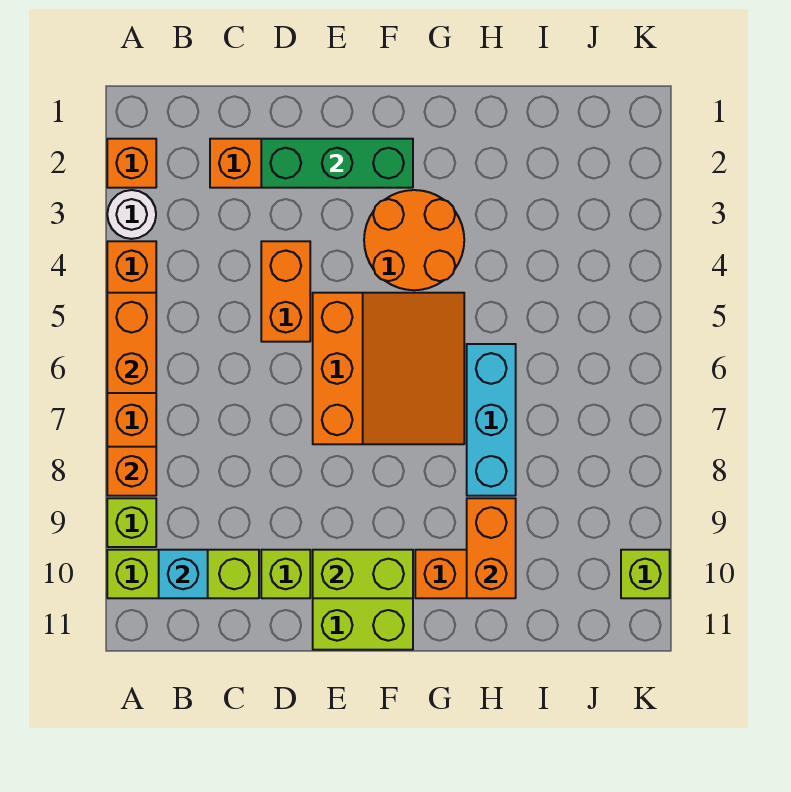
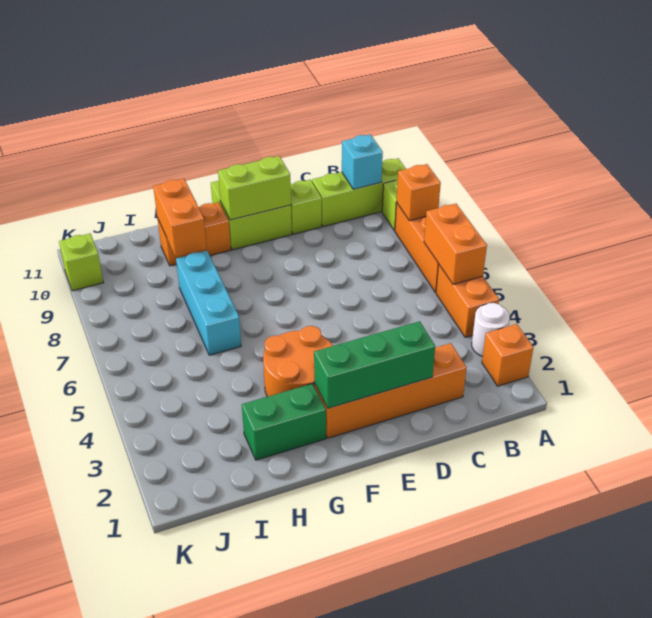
orange brick D4:D5 level 1 -> none
orange slope E5:G7 level 1 top E -> none
none -> green brick G2:H2 level 1

